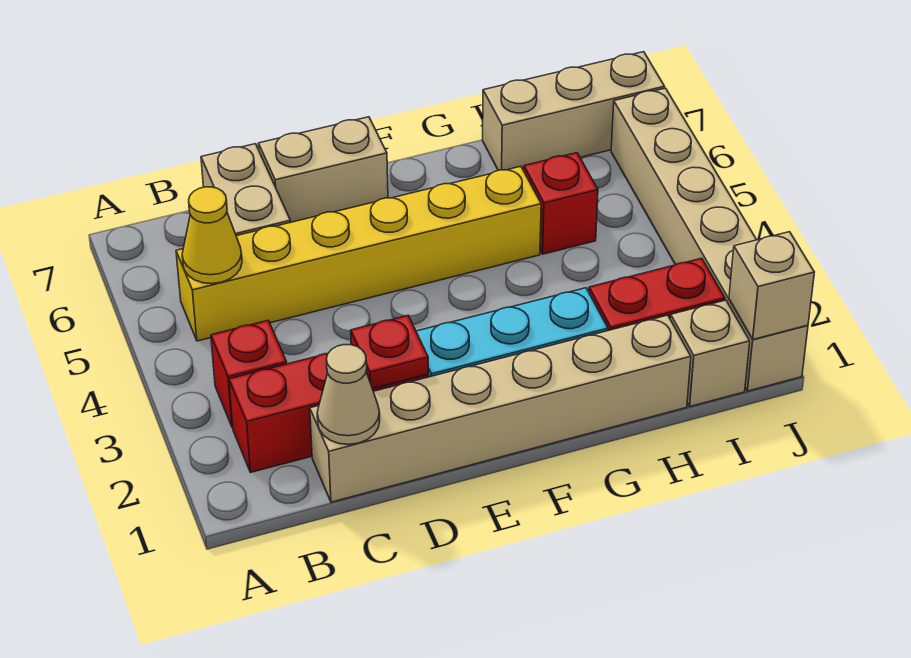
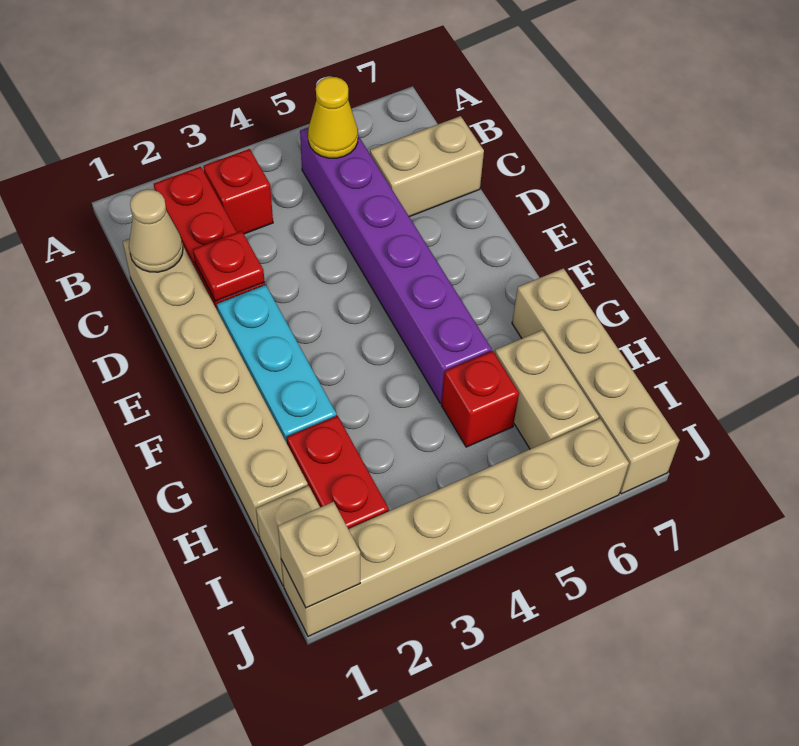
yellow brick B5:G5 level 1 -> purple brick B5:G5 level 1
tan brick D7:E7 level 1 -> tan brick H6:I6 level 1
tan brick H7:J7 level 1 -> tan brick G7:J7 level 1

